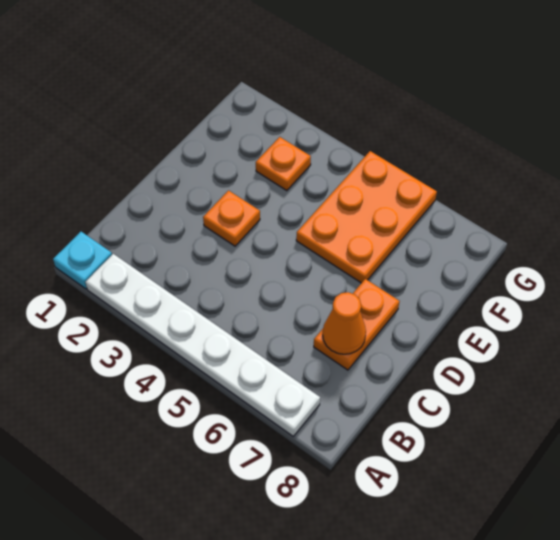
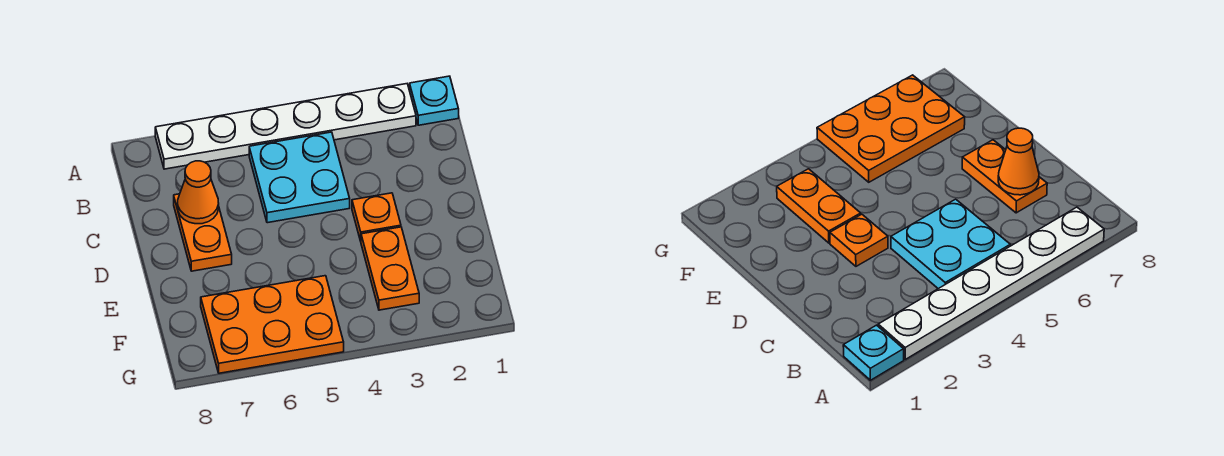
none -> cyan plate B4:C5 level 1
orange plate E5:G6 level 1 -> orange plate F5:G7 level 1
orange plate F3 level 1 -> orange plate E3:F3 level 1

